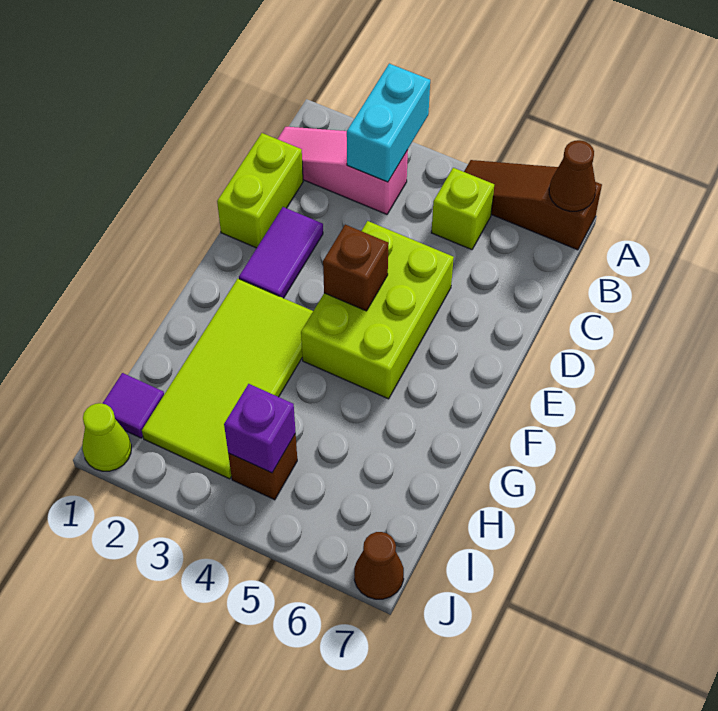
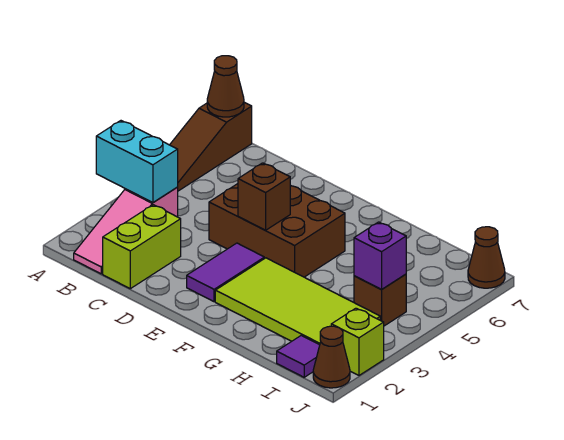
lime brick B5 level 1 -> lime brick J2 level 1
lime brick C1:D1 level 1 -> lime brick C1:C2 level 1
purple tile D2:E2 level 1 -> purple tile E2:E3 level 1
lime brick D4:F5 level 1 -> brown brick D4:F5 level 1
lime cone J1 level 1 -> brown cone J1 level 1

